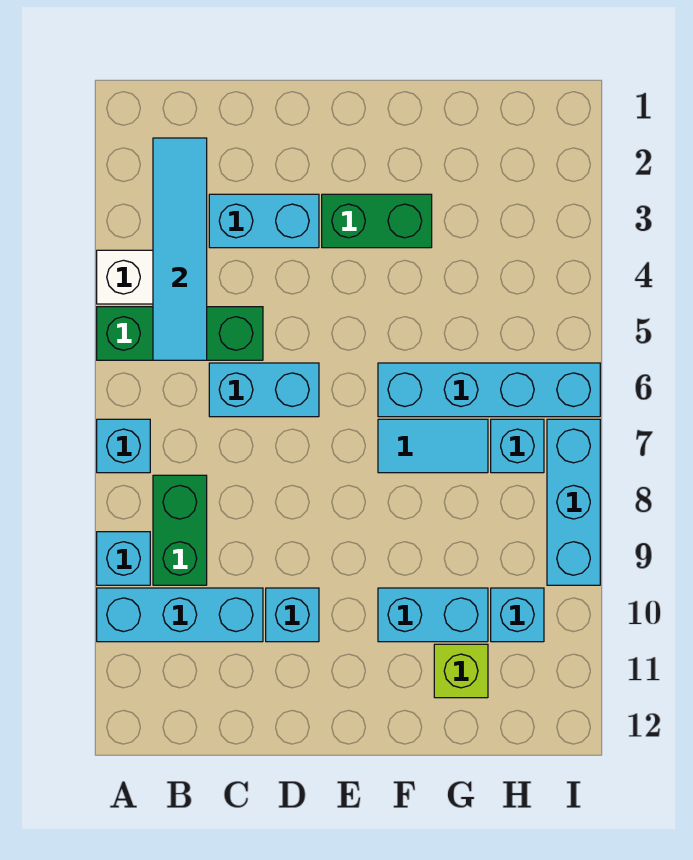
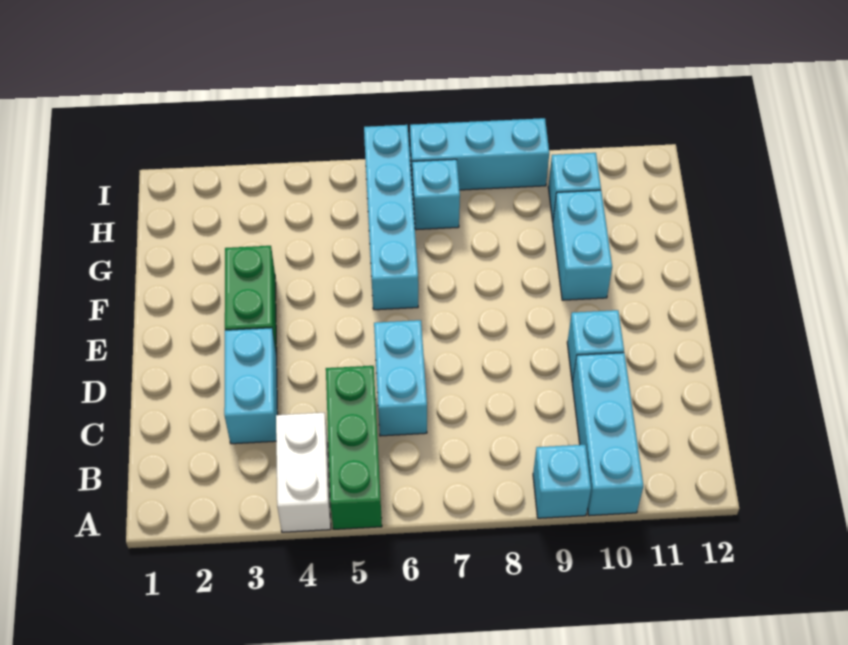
cyan brick A7 level 1 -> none
cyan tile B2:B5 level 2 -> none
green brick B8:B9 level 1 -> none
cyan tile F7:G7 level 1 -> none
lime brick G11 level 1 -> none

